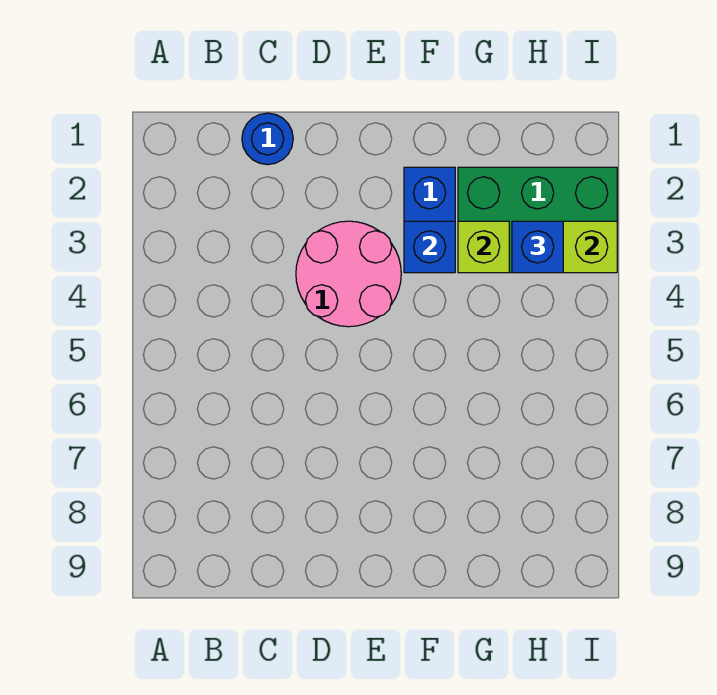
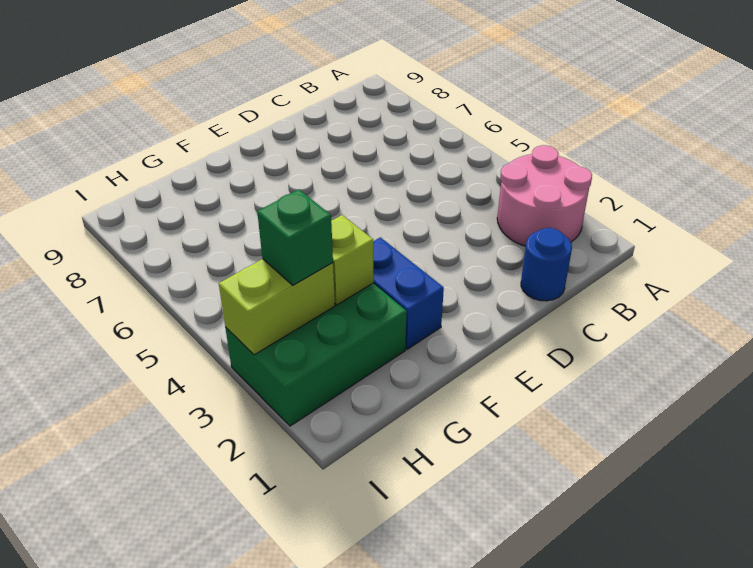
pink round brick D3:E4 level 1 -> pink round brick A2:B3 level 1
blue brick F3 level 2 -> none
blue brick H3 level 3 -> green brick H3 level 3

